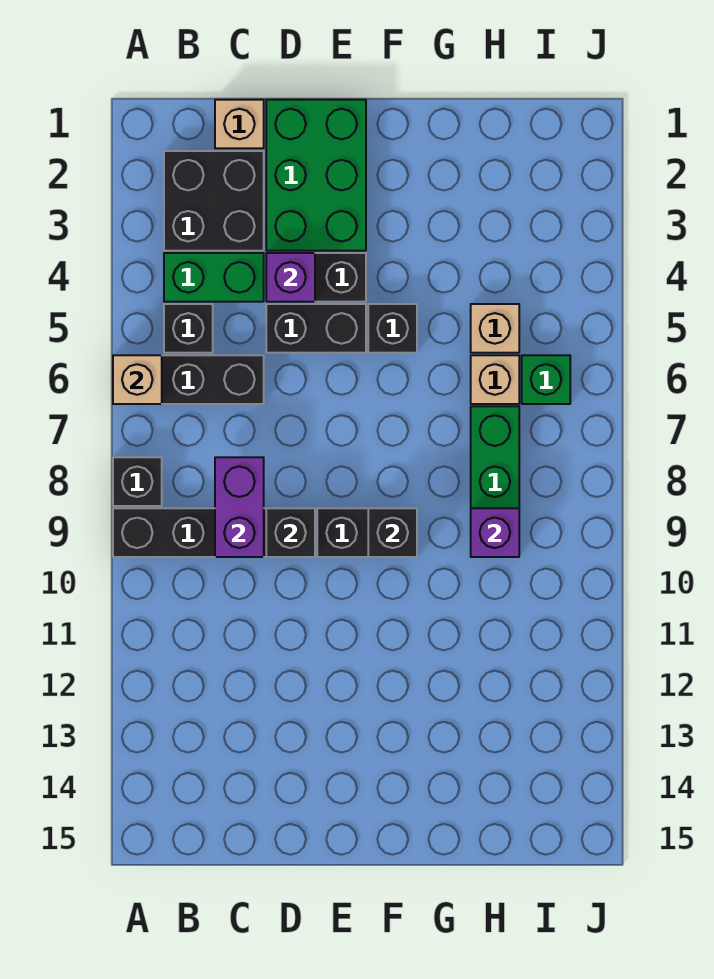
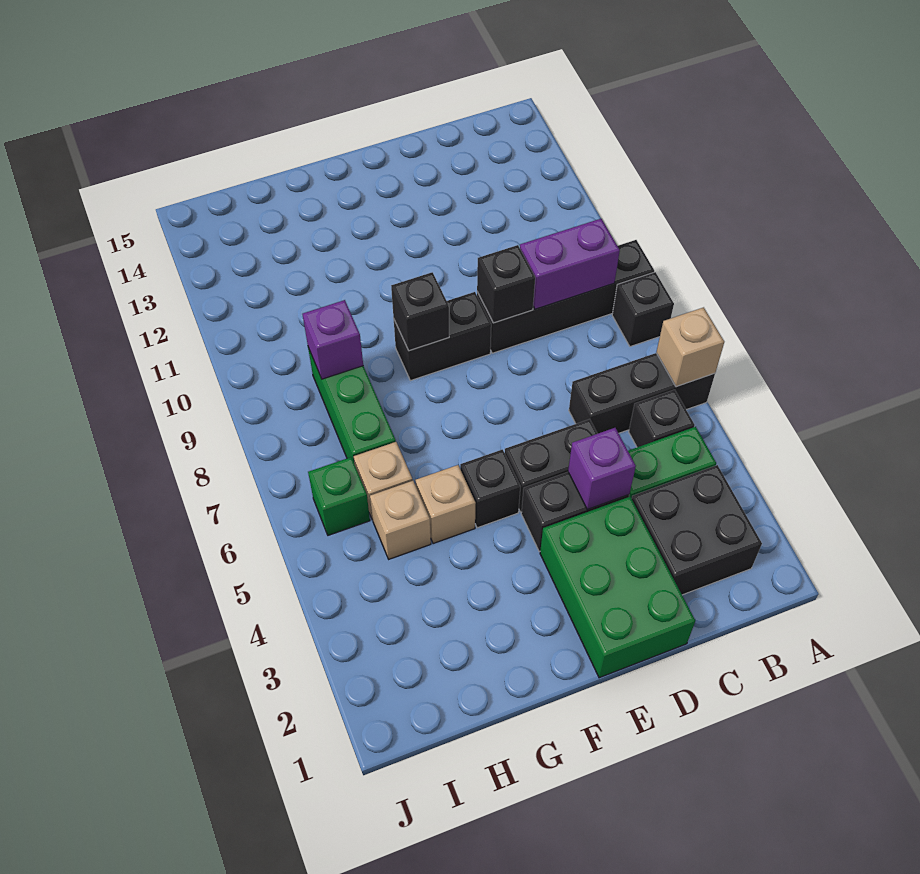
tan brick C1 level 1 -> tan brick G5 level 1
purple brick C8:C9 level 2 -> purple brick B9:C9 level 2

